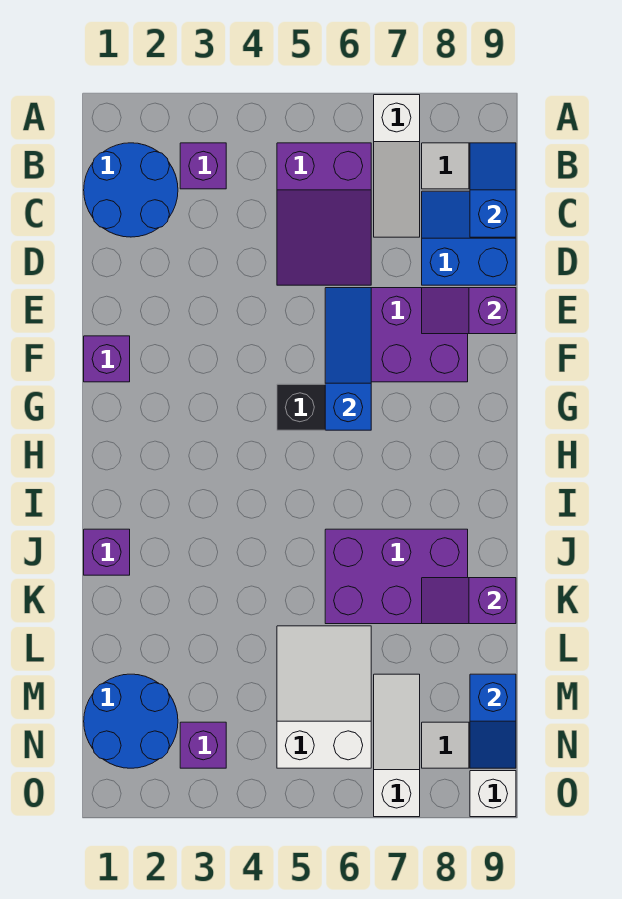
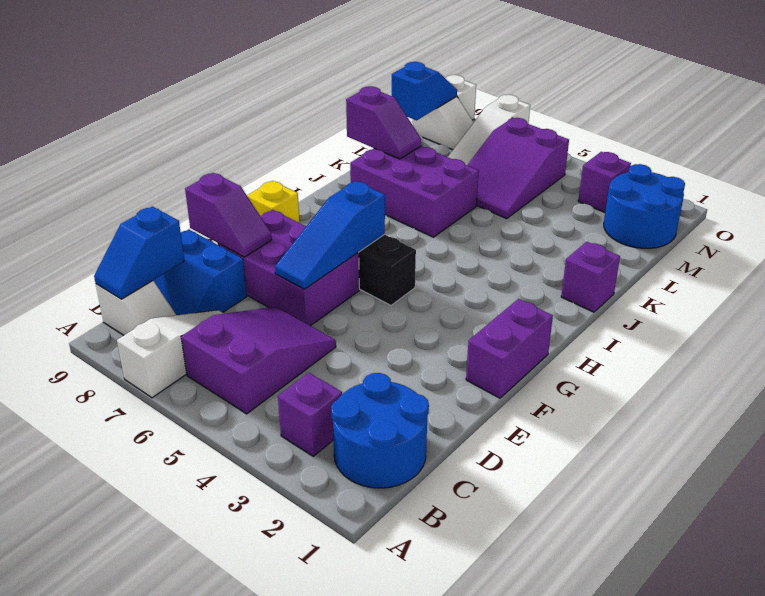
purple brick F1 level 1 -> purple brick F1:G1 level 1
none -> yellow brick G9 level 1
white slope L5:N6 level 1 top N -> purple slope L5:N6 level 1 top N

